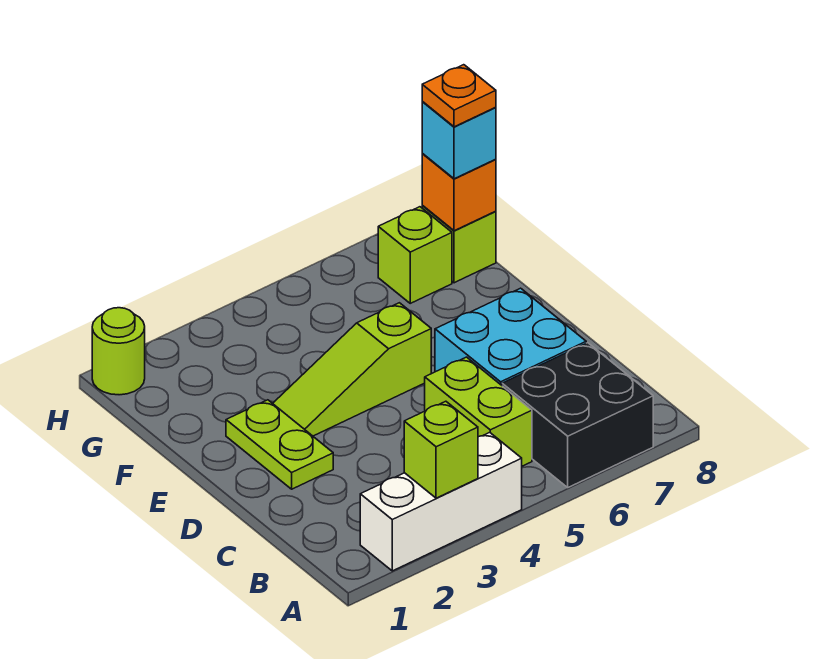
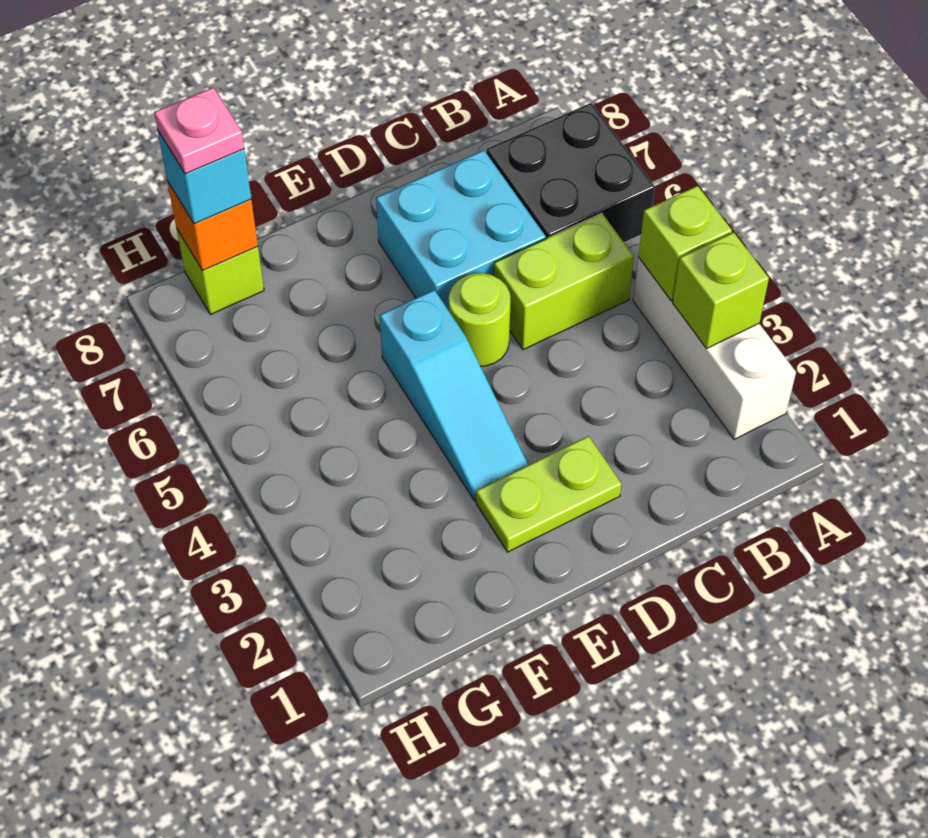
lime slope E3:E5 level 1 top 5 -> cyan slope E3:E5 level 1 top 5
lime brick G7 level 1 -> lime brick A4 level 2
orange plate G8 level 4 -> pink plate G8 level 4
lime round brick H1 level 1 -> lime round brick D5 level 1

